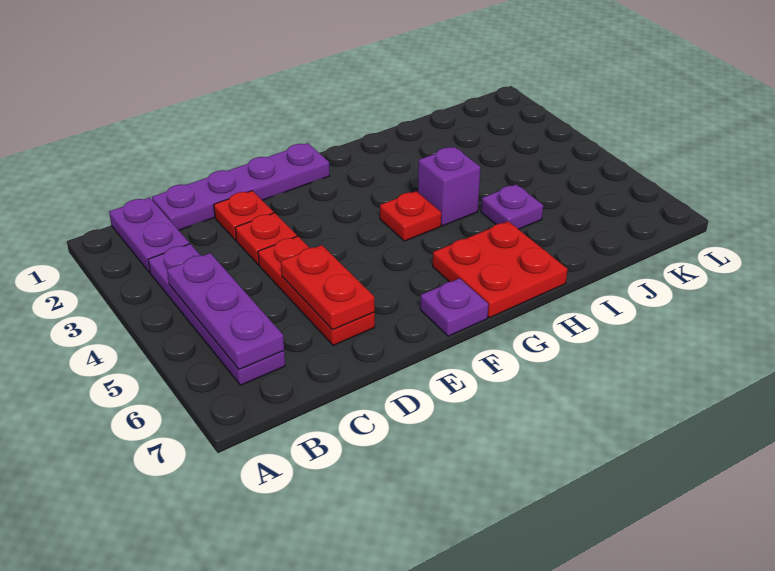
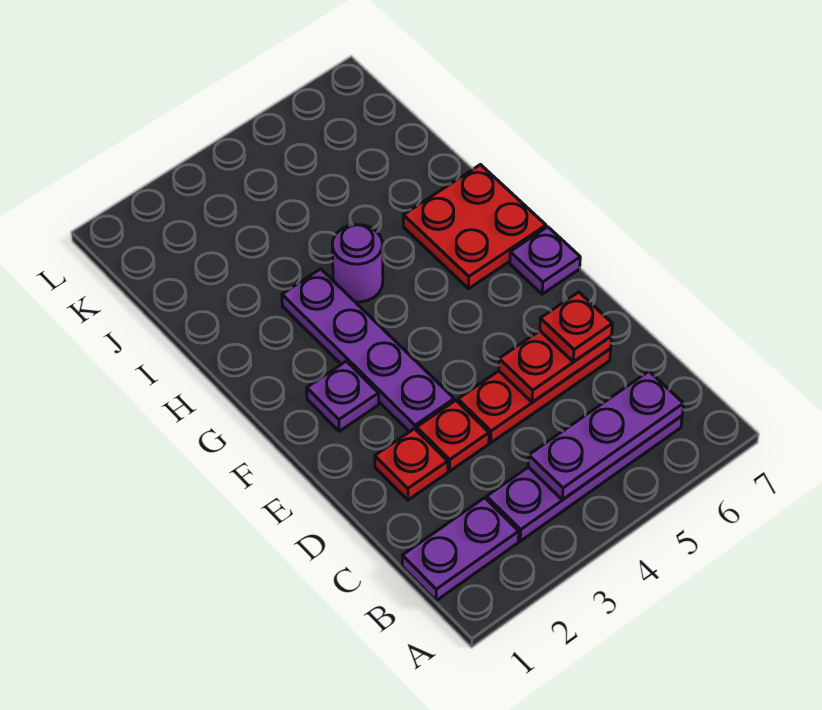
purple plate C1:F1 level 1 -> purple plate E3:H3 level 1
red plate G4 level 1 -> red plate D6 level 3
purple brick H4 level 1 -> purple round brick H4 level 1
purple plate I5 level 1 -> purple plate F2 level 1

